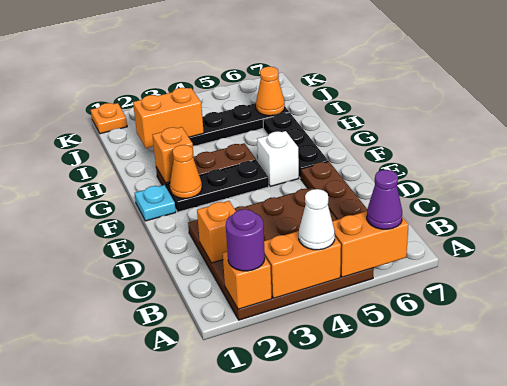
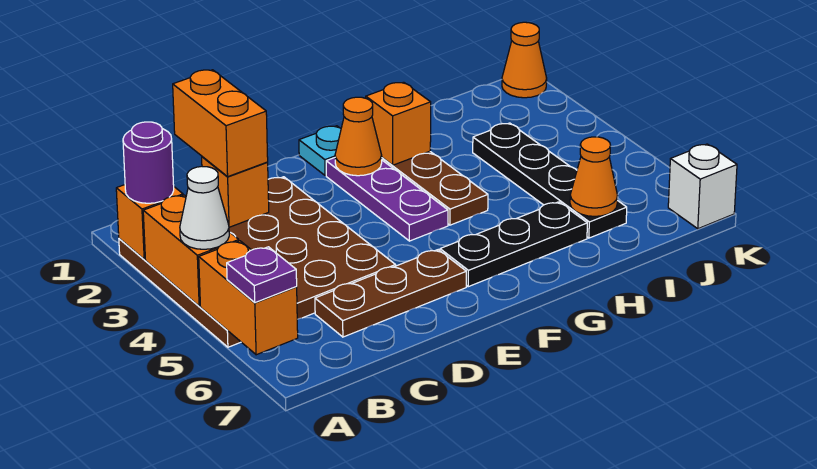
purple cone A6 level 3 -> purple plate A6 level 3
black plate F2:F4 level 1 -> purple plate F2:F4 level 1
white brick F5 level 1 -> white brick K7 level 1
orange brick I2:I3 level 2 -> orange brick C1:C2 level 3
orange plate K1 level 1 -> orange cone K1 level 1

